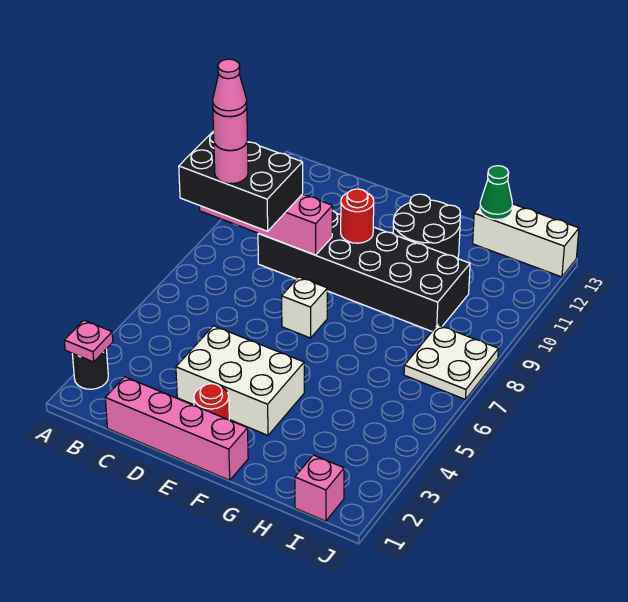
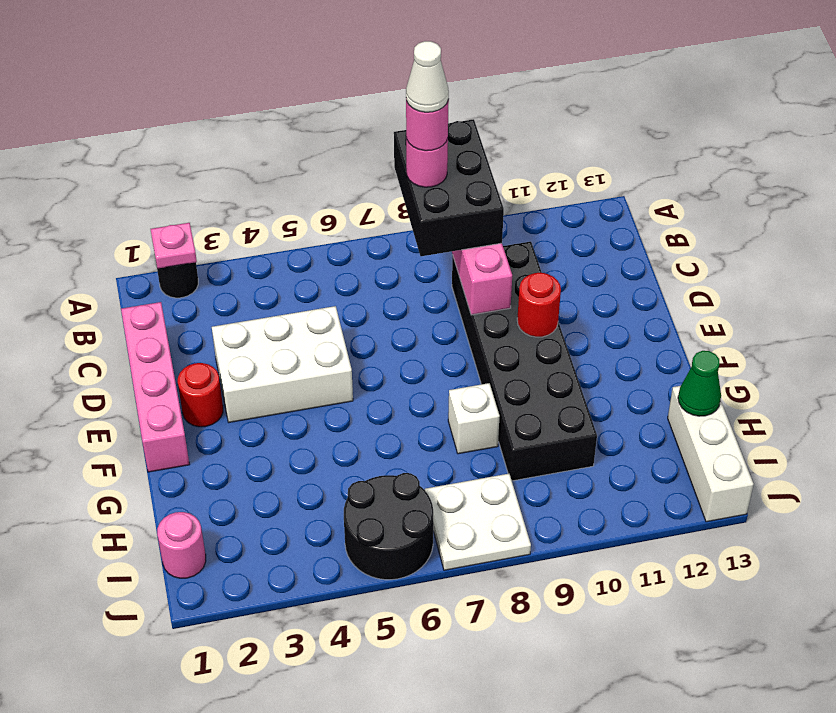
pink cone B8 level 6 -> white cone B8 level 6
white brick D3:F4 level 1 -> white brick D3:E5 level 1
white brick E7 level 1 -> white brick G8 level 1
black round brick F11:G12 level 1 -> black round brick I5:J6 level 1
pink brick I1 level 1 -> pink round brick I1 level 1

